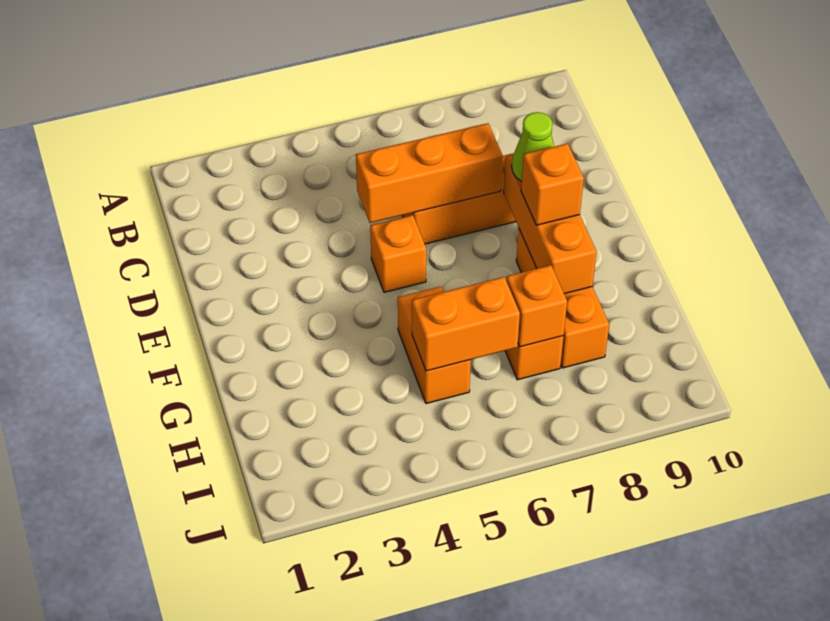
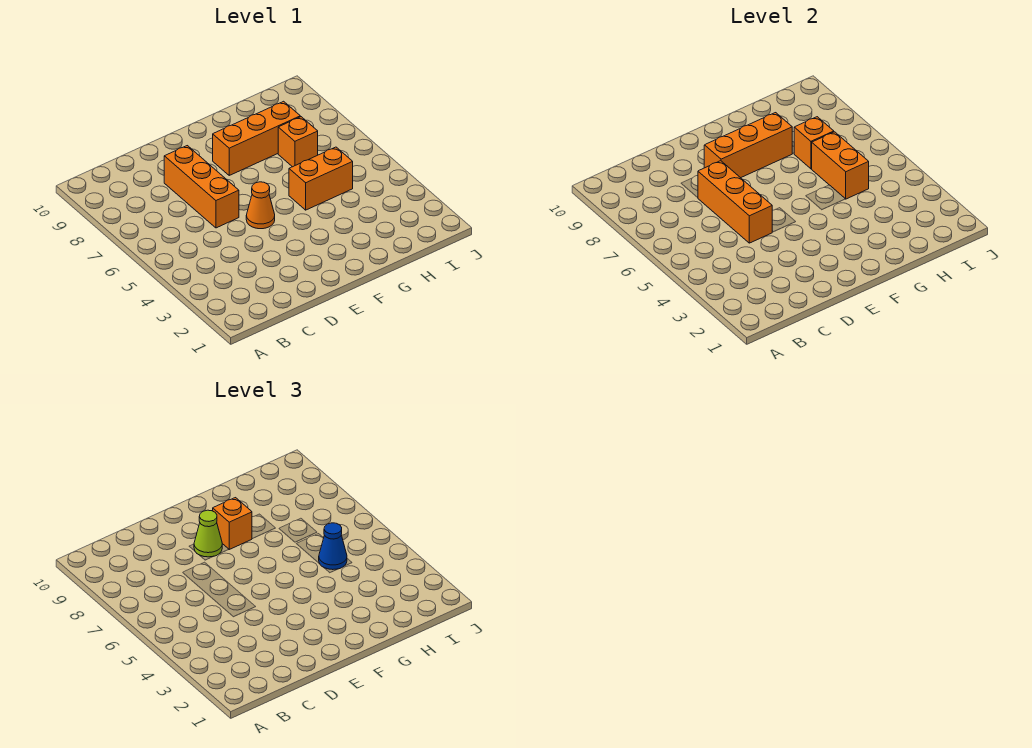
orange brick E5 level 1 -> orange cone E5 level 1
none -> blue cone H5 level 3

